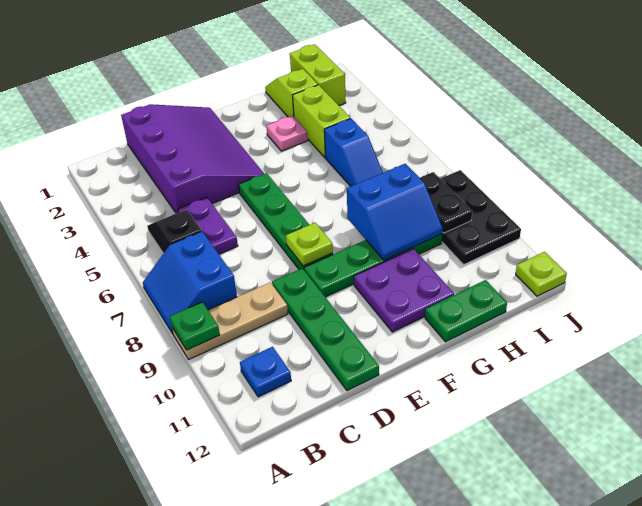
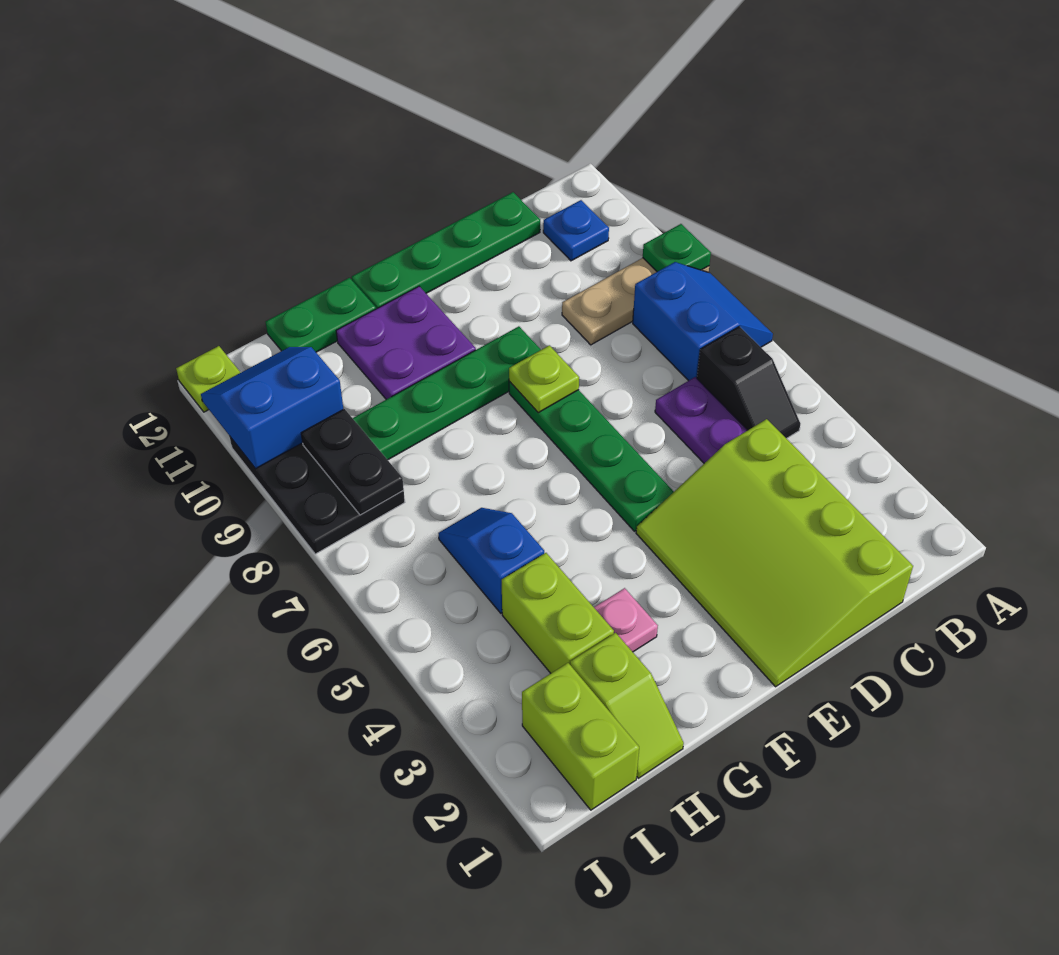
purple slope C1:E4 level 1 top C -> lime slope C1:E4 level 1 top C
green plate D9:D12 level 1 -> green plate C12:F12 level 1
blue slope G8:H9 level 2 top 8 -> blue slope I10:J11 level 2 top 10

